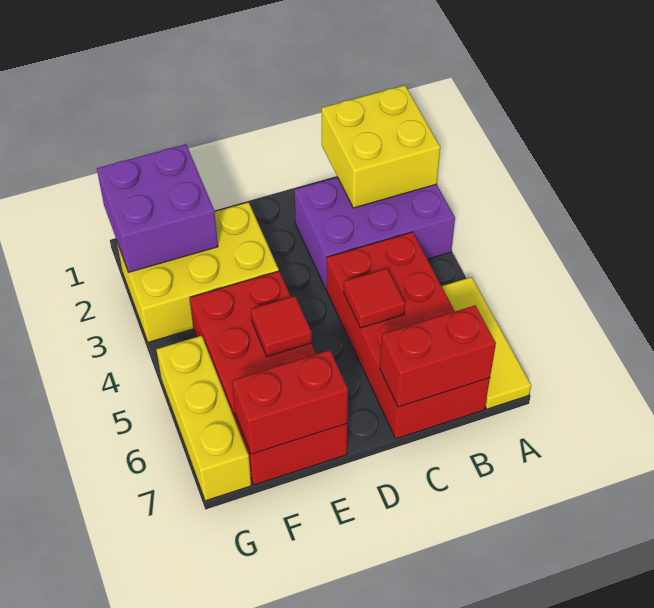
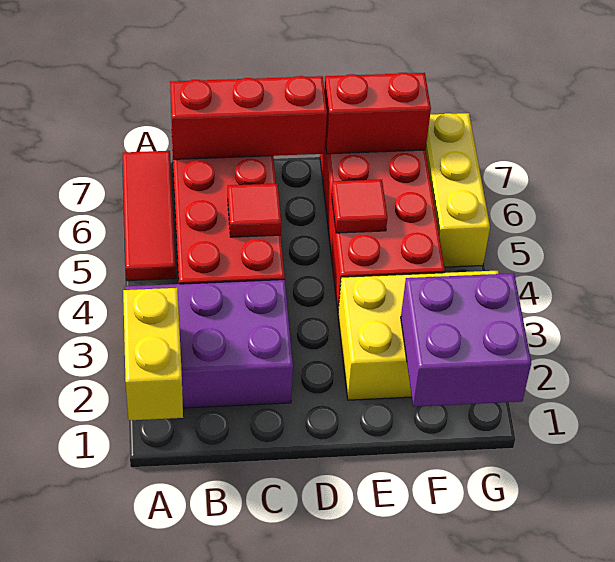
yellow brick A1:B2 level 2 -> yellow brick A1:A2 level 2
yellow tile A5:A7 level 1 -> red tile A5:A7 level 1
red brick B7:C7 level 2 -> red brick B7:D7 level 2

